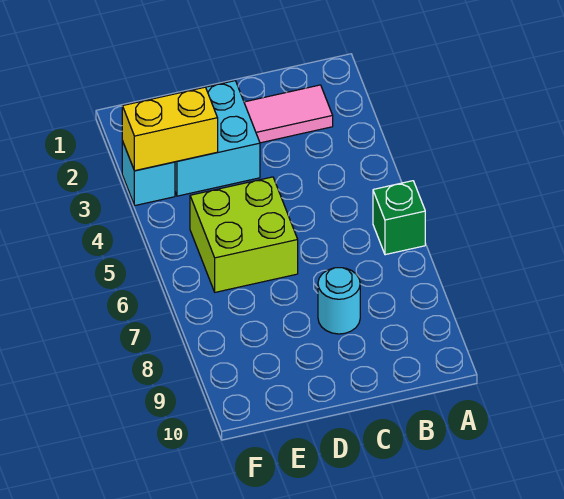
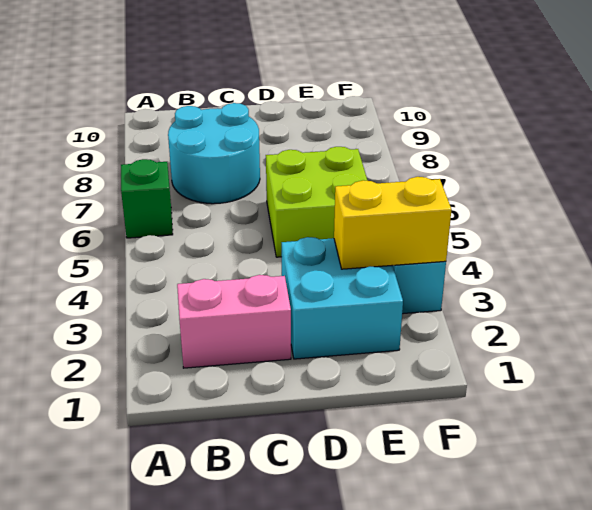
pink tile B2:C2 level 1 -> pink brick B2:C2 level 1
cyan round brick C8 level 1 -> cyan round brick B7:C8 level 1

